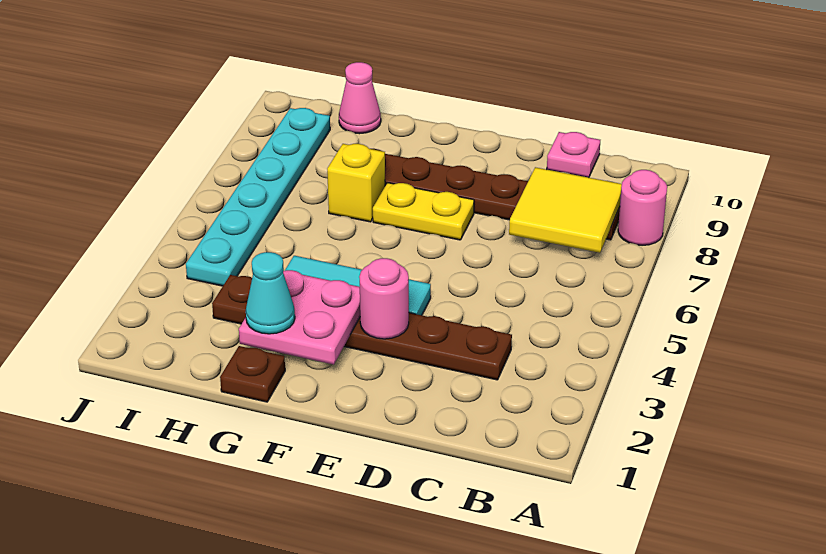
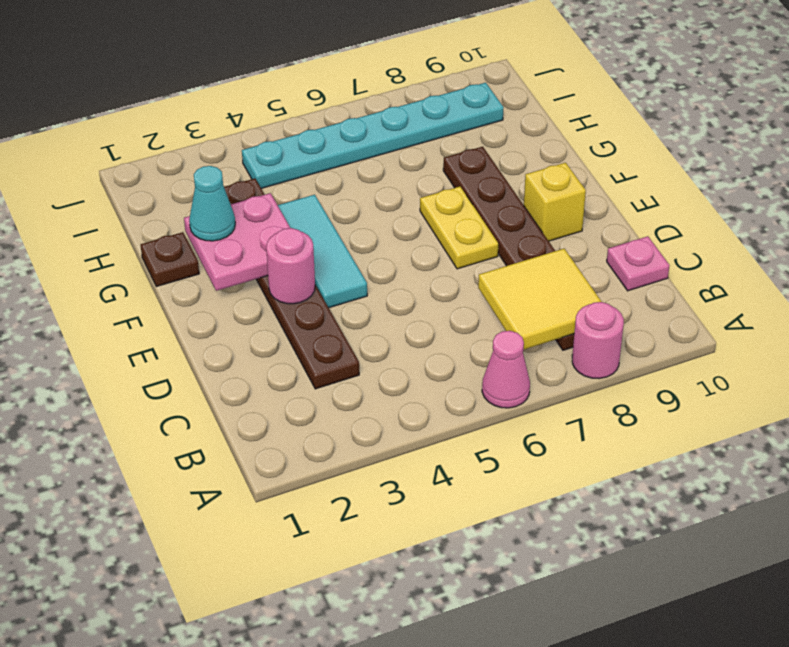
yellow brick G7 level 1 -> yellow brick E9 level 1
pink cone H10 level 1 -> pink cone A6 level 1

